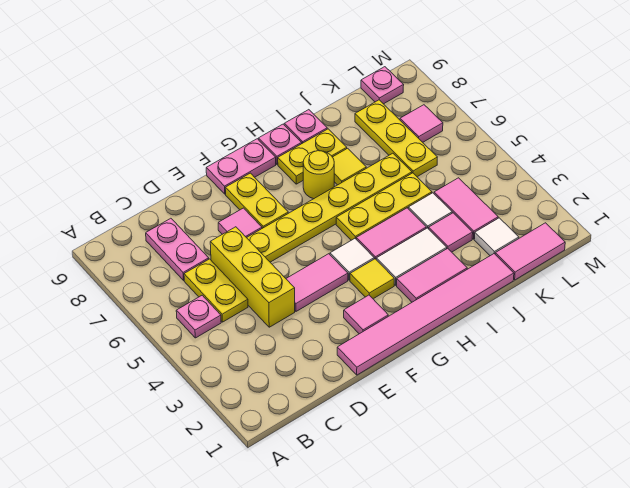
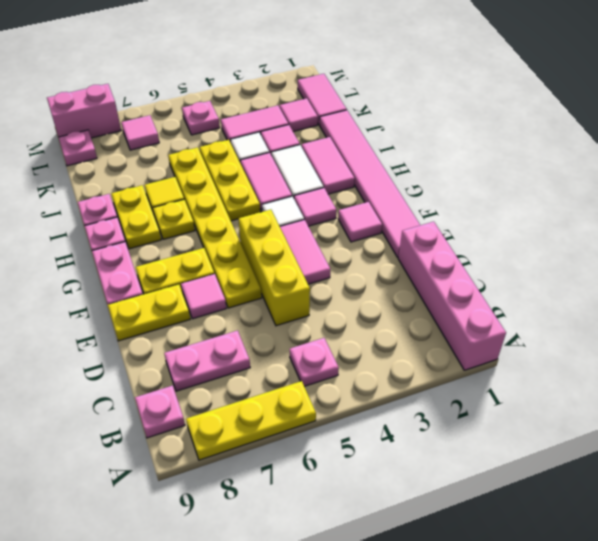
none -> pink brick A1:D1 level 1
none -> pink plate B9 level 1
yellow plate C5:C6 level 1 -> yellow plate E8:E9 level 1
yellow brick D4:D6 level 1 -> yellow brick D5:F5 level 1
yellow tile G3 level 1 -> pink tile G3 level 1
yellow round brick H7 level 1 -> yellow plate H7 level 1
white tile K2 level 1 -> pink tile K2 level 1
yellow plate K6:K8 level 1 -> yellow plate A6:A8 level 1
none -> pink plate L5 level 1
none -> pink brick M8:M9 level 1

